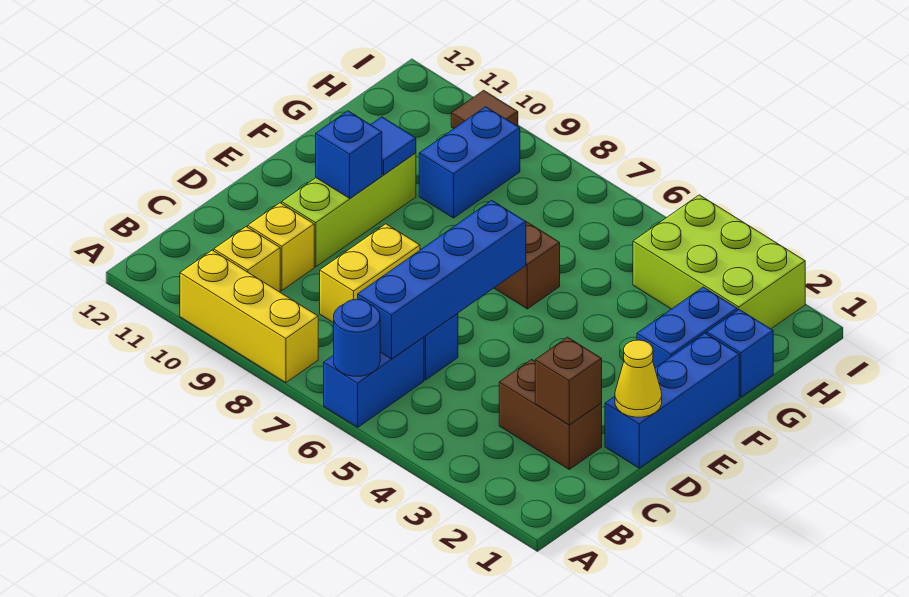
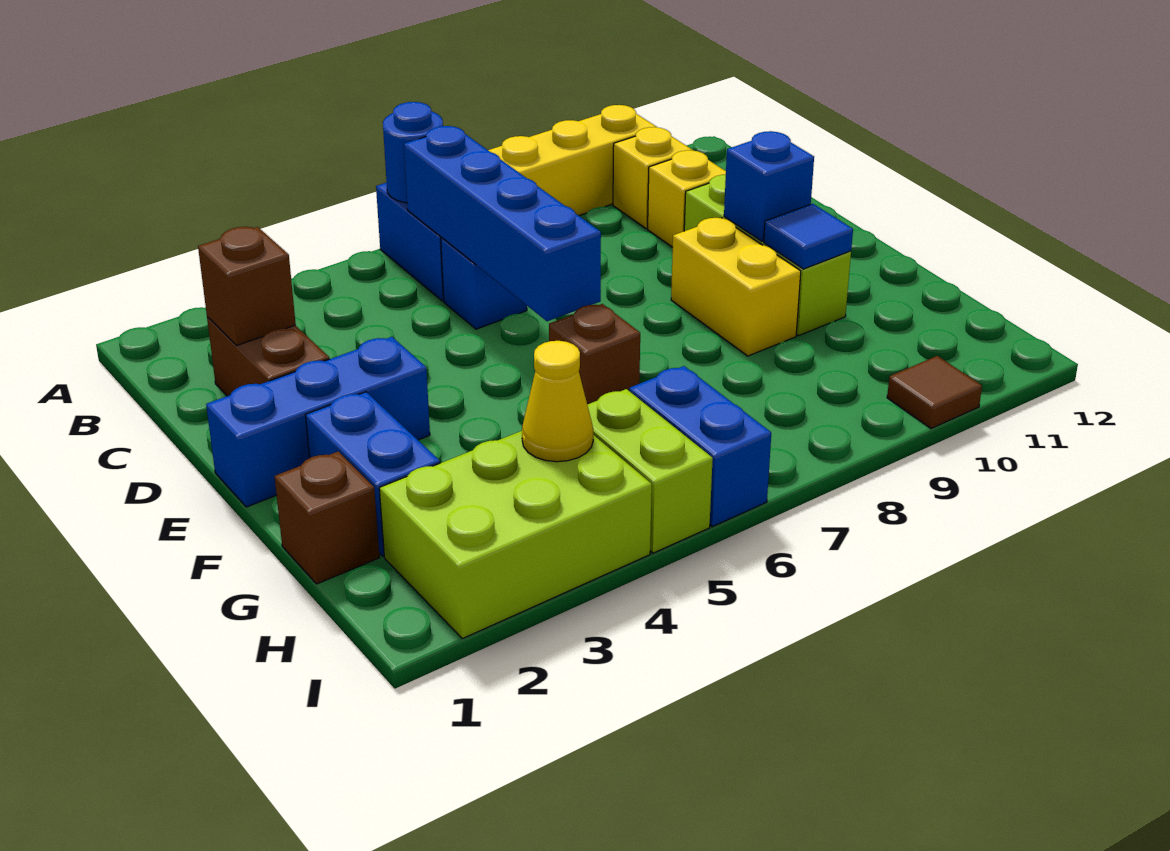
brown brick C2:C3 level 1 -> brown brick C2:D2 level 1
yellow brick C8:D8 level 1 -> yellow brick E9:F9 level 1
blue brick D1:F1 level 1 -> blue brick E1:E3 level 1
yellow cone D1 level 2 -> yellow cone H4 level 2
blue brick G1 level 1 -> brown brick G1 level 1
blue brick G9:H9 level 1 -> blue brick H6:I6 level 1
none -> lime brick H5:I5 level 1

